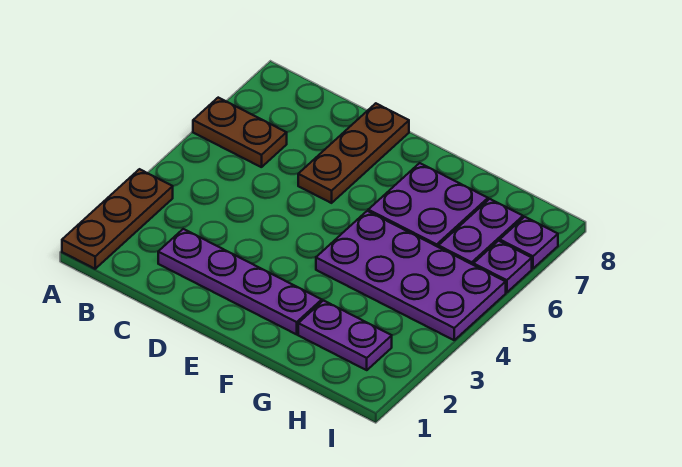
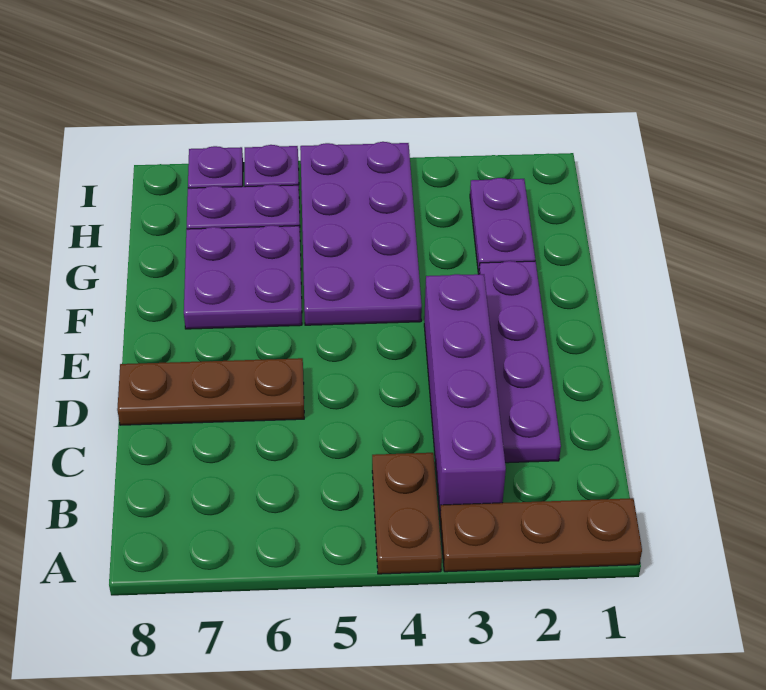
brown plate A6:B6 level 1 -> brown plate A4:B4 level 1
none -> purple brick B3:E3 level 1

